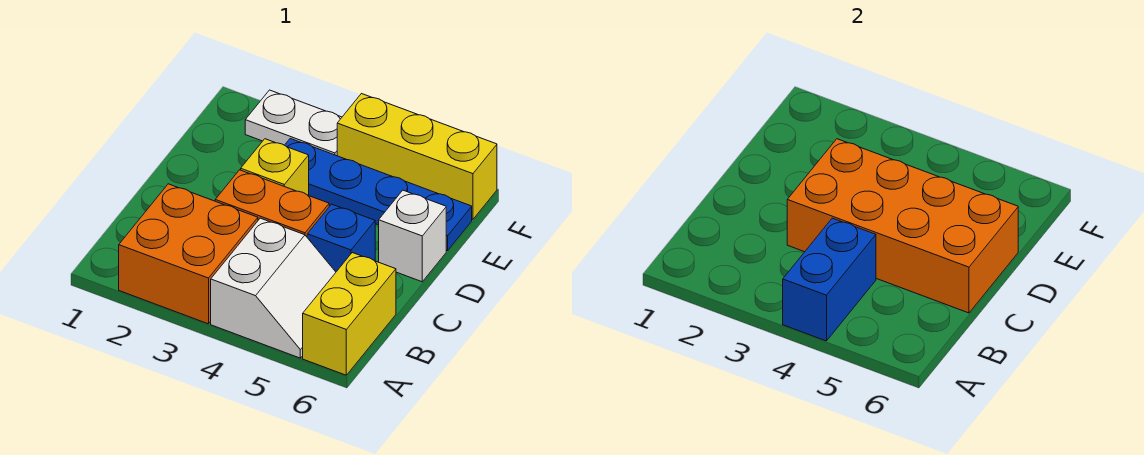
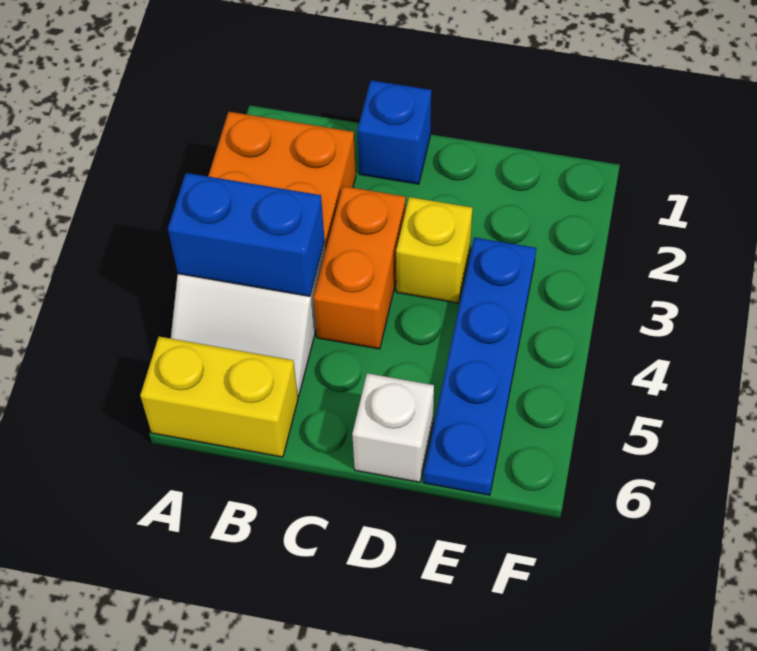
orange brick C3:D6 level 2 -> none
blue brick C5 level 1 -> blue brick C1 level 1
white plate F2:F3 level 1 -> none
yellow brick F4:F6 level 1 -> none

